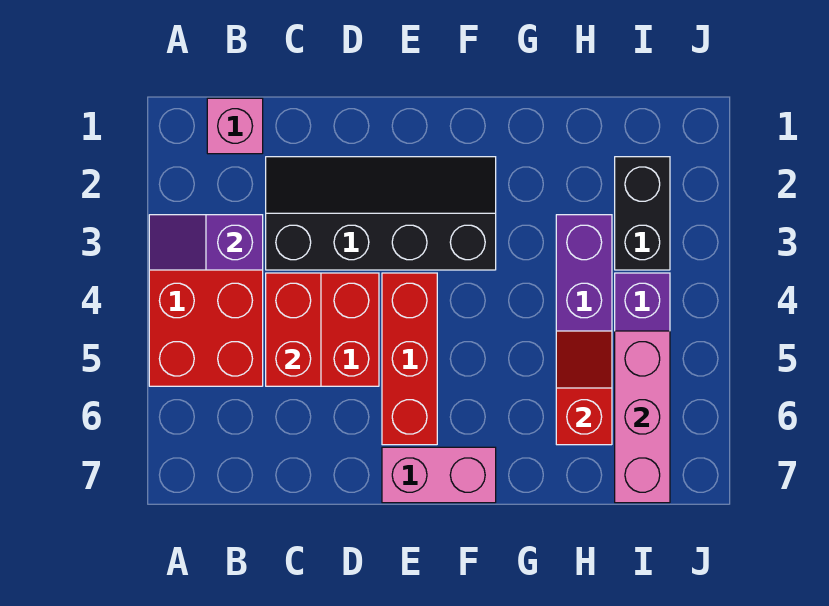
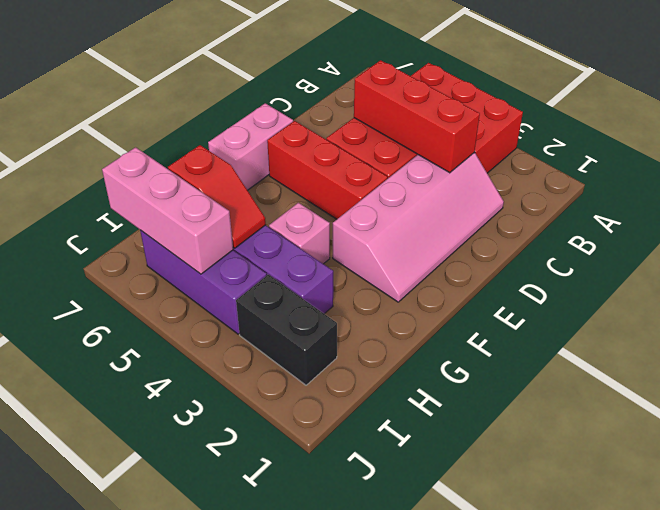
purple slope A3:B3 level 2 top B -> none
pink brick B1 level 1 -> pink brick G4 level 1
black slope C2:F3 level 1 top 3 -> pink slope C2:F3 level 1 top 3
red brick C4:C5 level 2 -> red brick C3:C5 level 2

